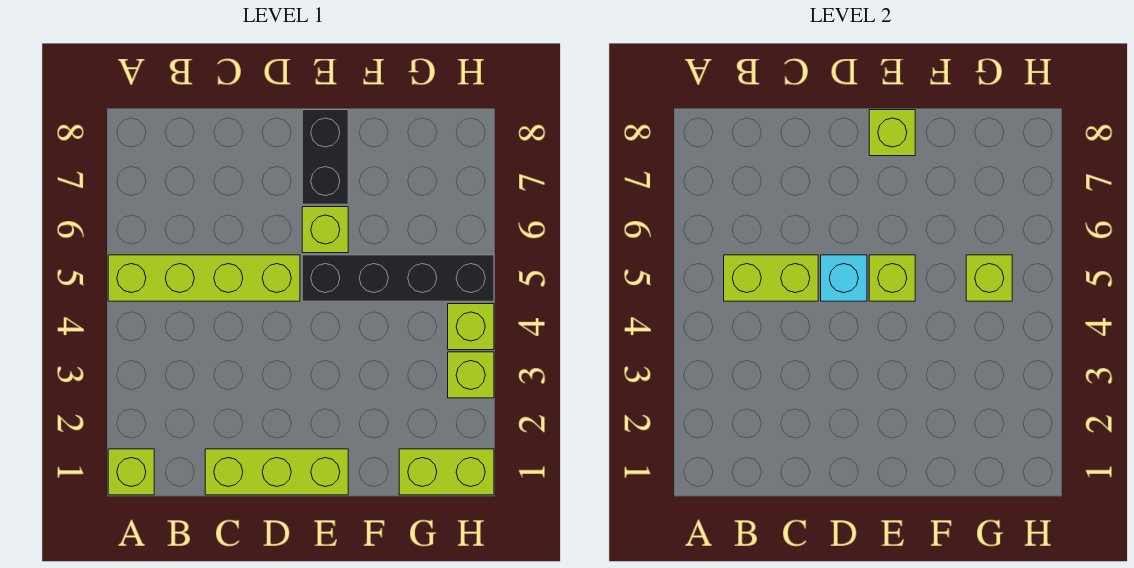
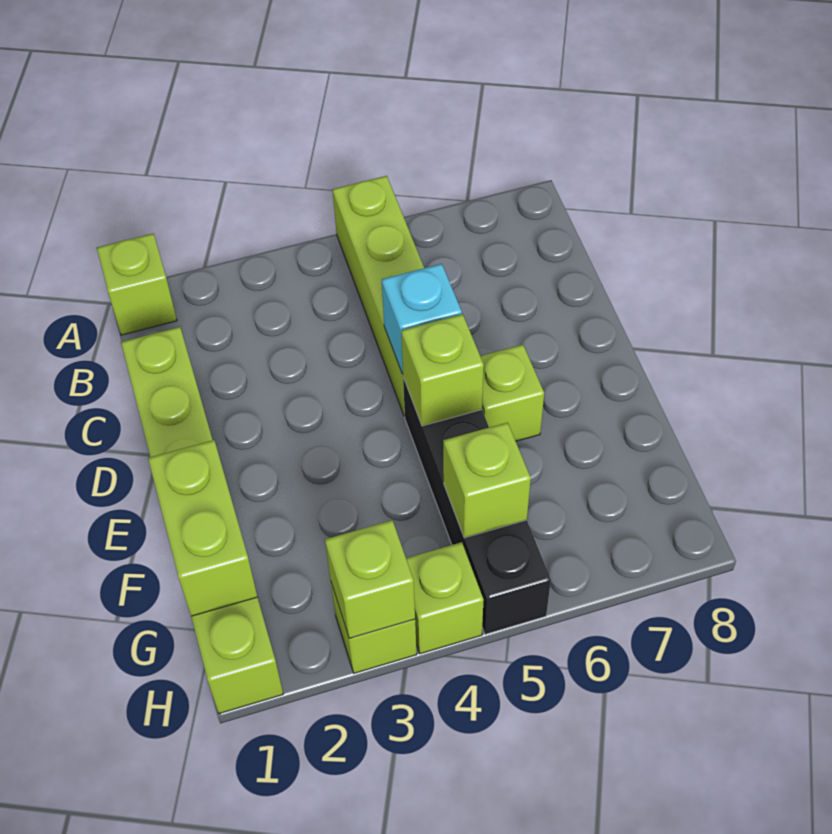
lime brick B5:C5 level 2 -> lime brick F1:G1 level 2
black brick E7:E8 level 1 -> none
lime brick E8 level 2 -> lime brick H3 level 2

